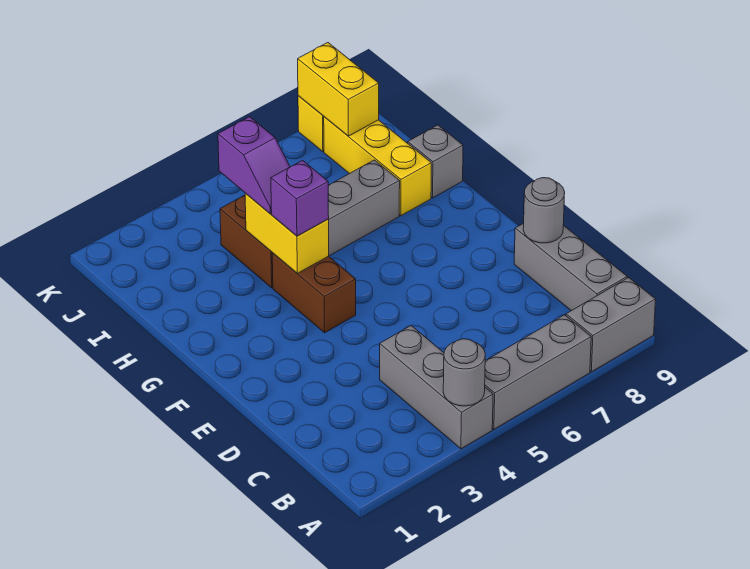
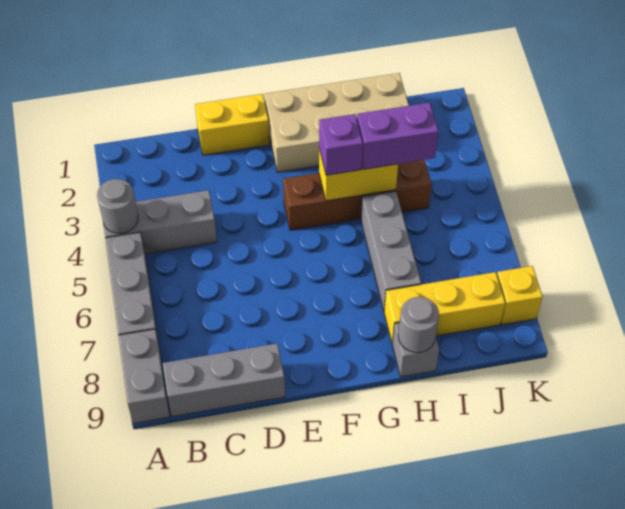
grey round brick D9 level 2 -> grey round brick H9 level 2
none -> tan brick F1:I2 level 1
purple slope H4:I4 level 3 top I -> purple brick H4:I4 level 3
yellow brick J8:K8 level 2 -> yellow brick D1:E1 level 1

